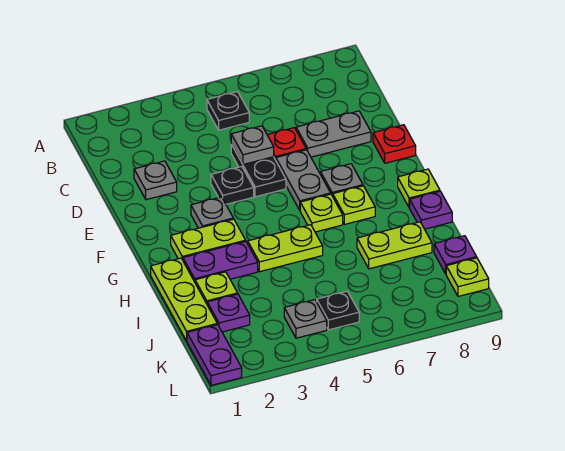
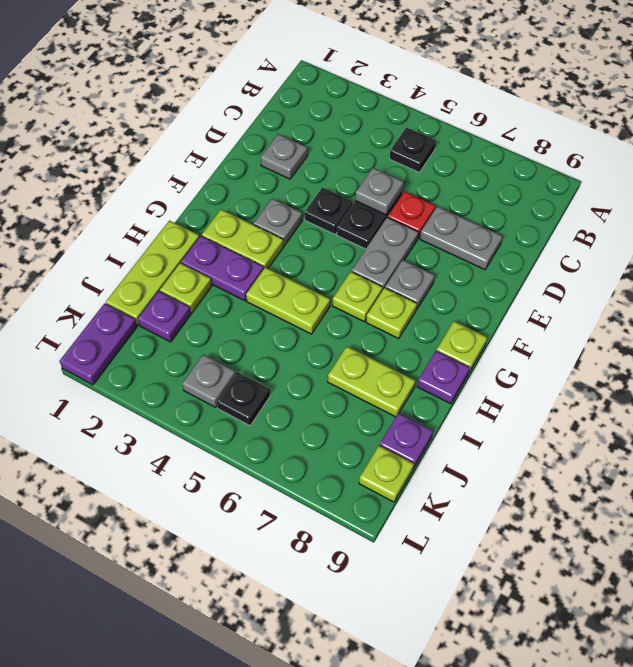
red plate E9 level 1 -> none

